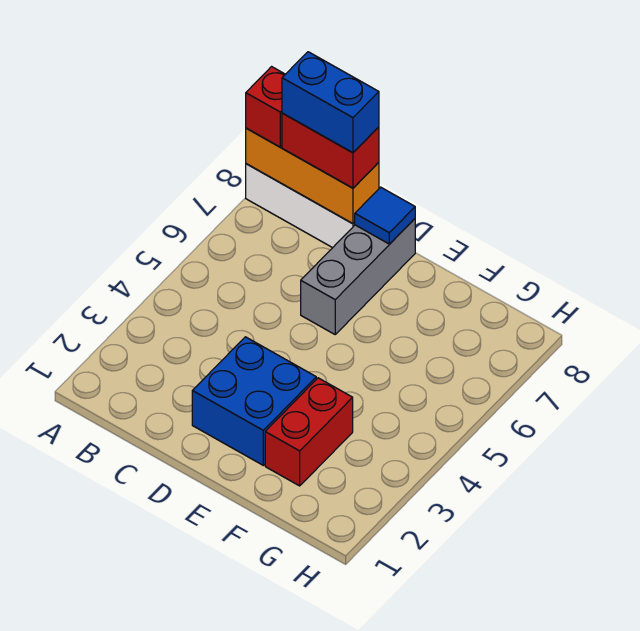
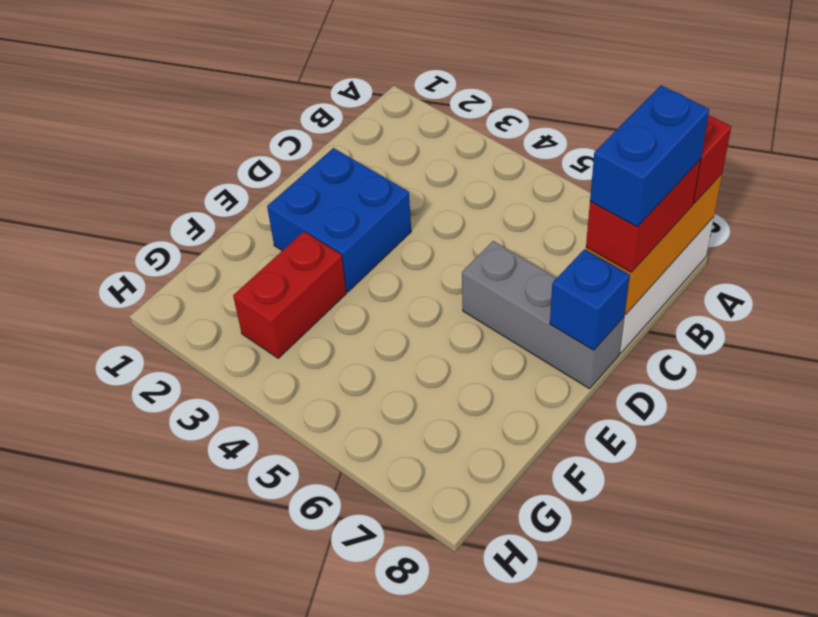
blue tile D8 level 2 -> blue brick D8 level 2
red brick F2:F3 level 1 -> red brick F3:G3 level 1

